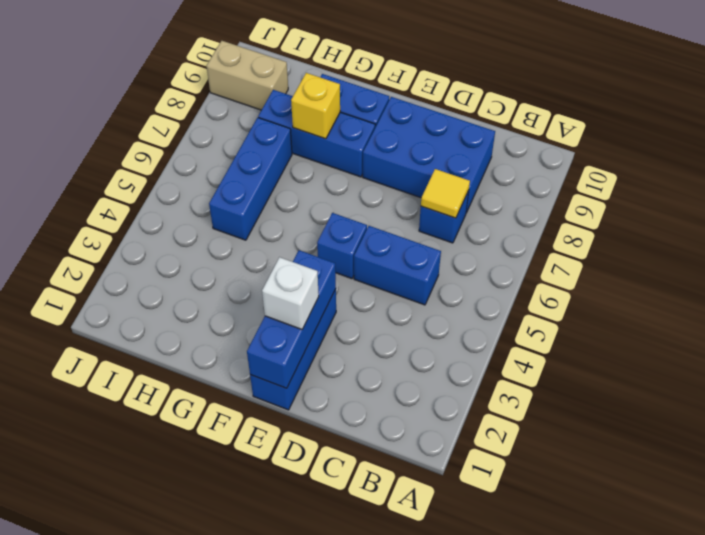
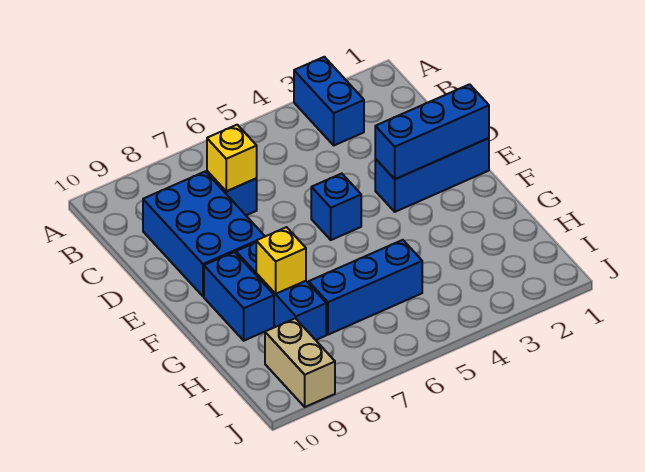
blue brick C5:D5 level 1 -> blue brick A3:B3 level 1
yellow tile C7 level 2 -> yellow brick C7 level 2
white brick E2 level 3 -> none

